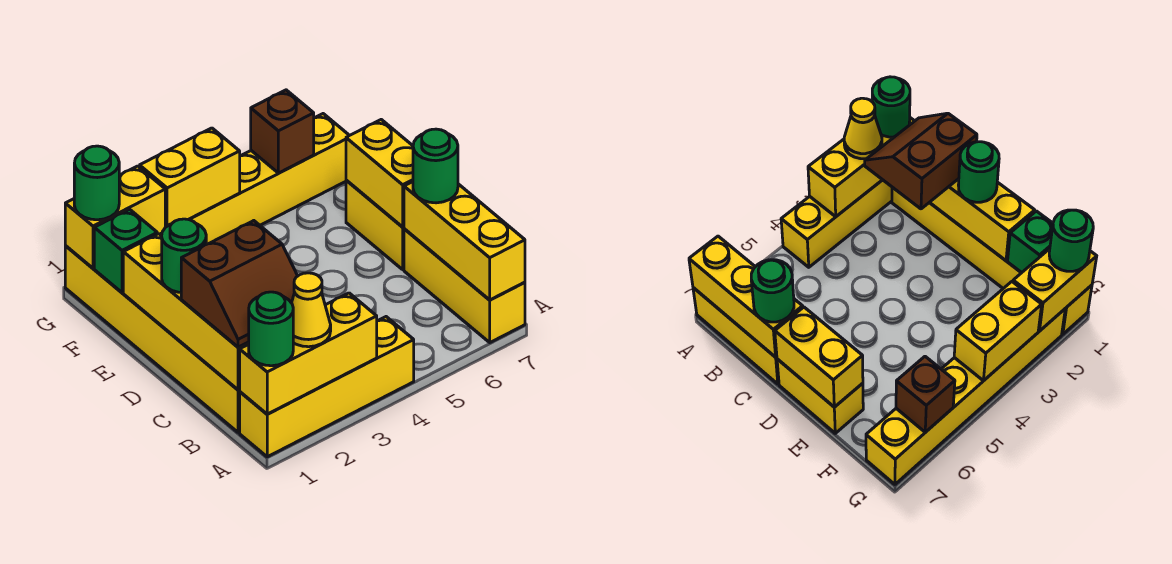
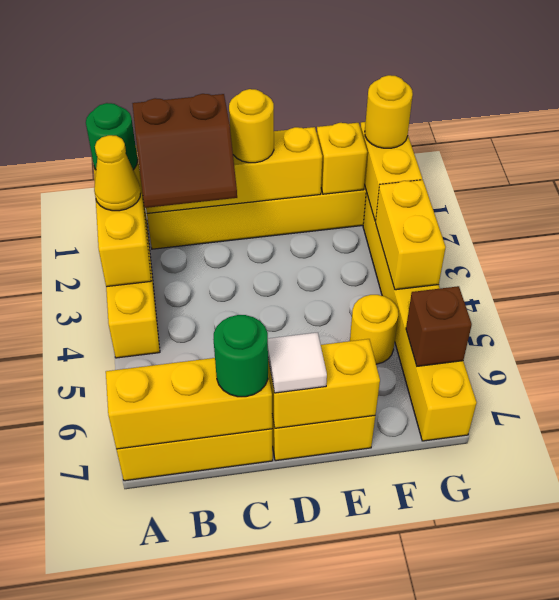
brown slope B1:C2 level 3 top C -> brown slope B1:C2 level 3 top 1
green round brick D1 level 3 -> yellow round brick D1 level 3
none -> white tile D7 level 3
green brick F1 level 2 -> yellow brick F1 level 2
none -> yellow round brick F5 level 1
green round brick G1 level 3 -> yellow round brick G1 level 3

